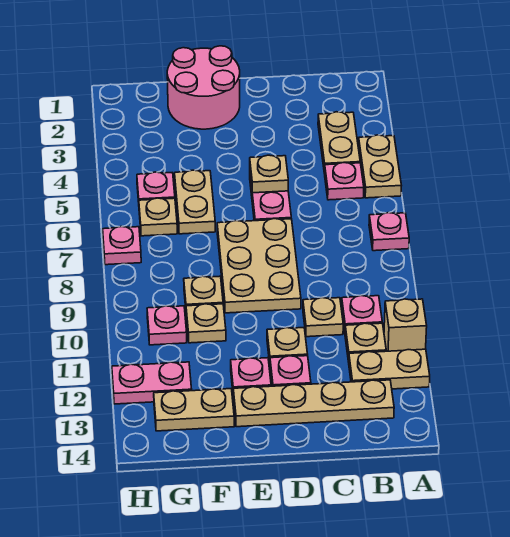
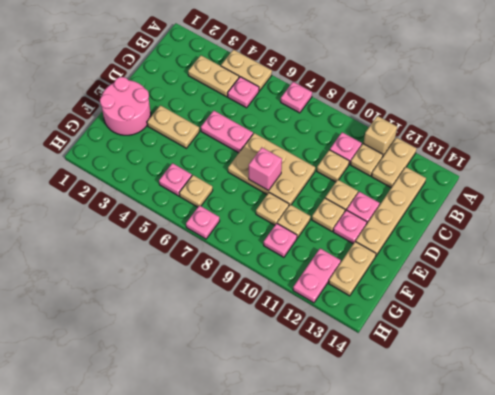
tan plate D5 level 2 -> tan plate E11 level 1
none -> pink brick E8 level 2
tan plate F5:F6 level 1 -> tan plate E3:E4 level 1

